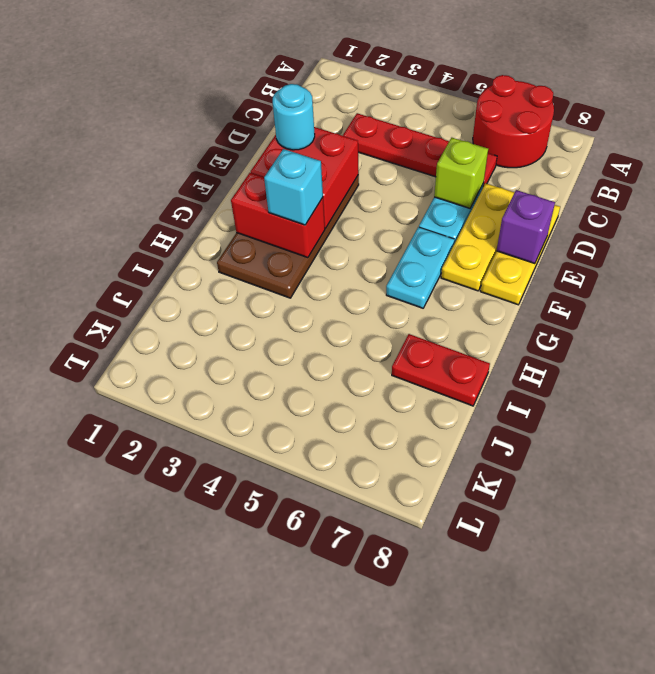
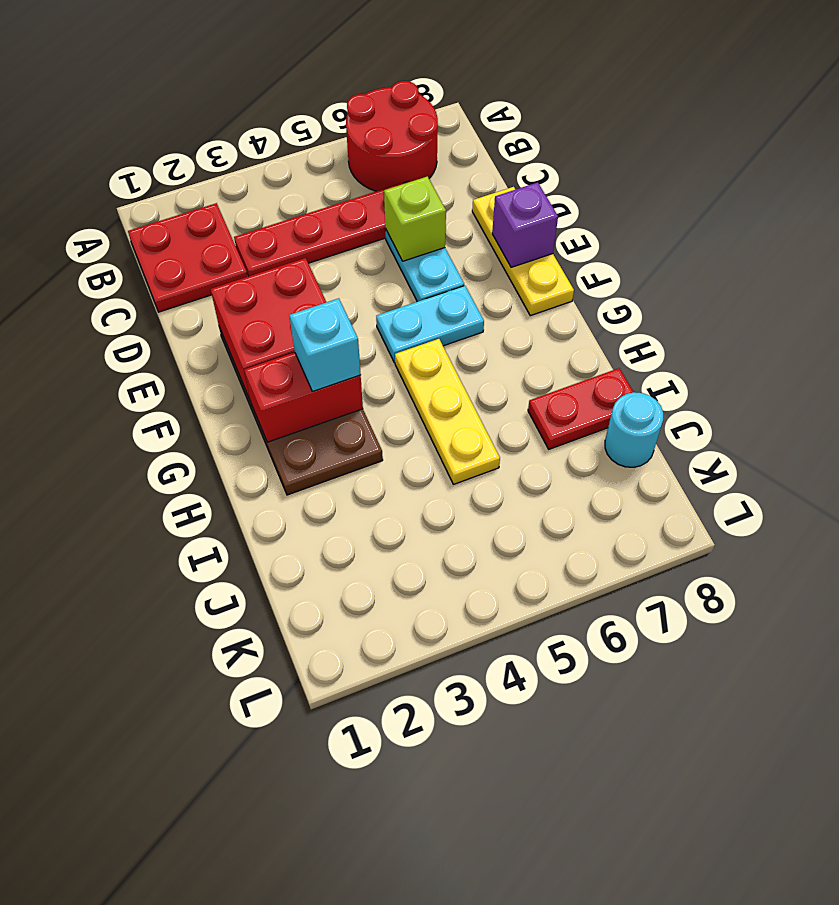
none -> red plate B1:C2 level 1
yellow plate D7:F7 level 1 -> yellow plate G5:I5 level 1
cyan round brick E2 level 3 -> cyan round brick J8 level 1
cyan plate F6:G6 level 1 -> cyan plate F5:F6 level 1

